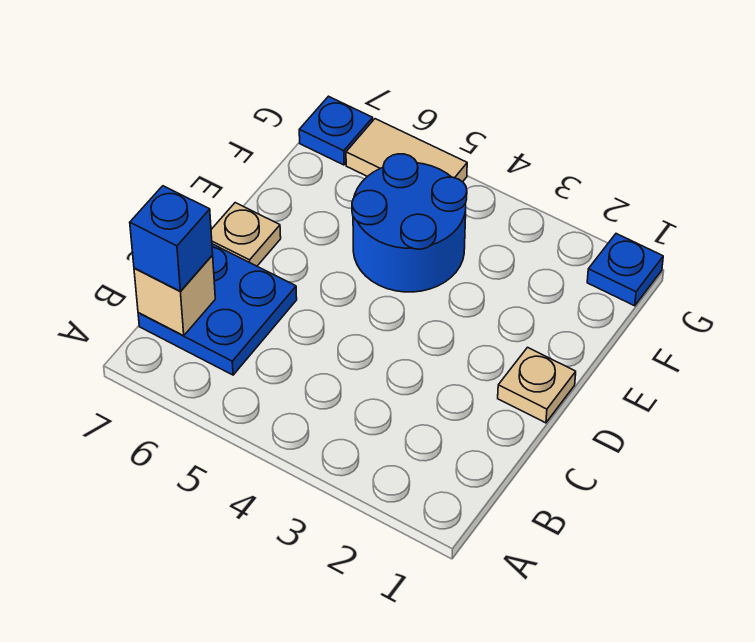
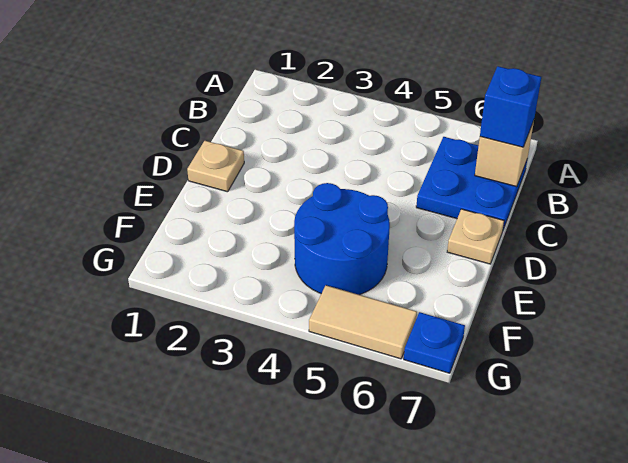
blue plate G1 level 1 -> none

